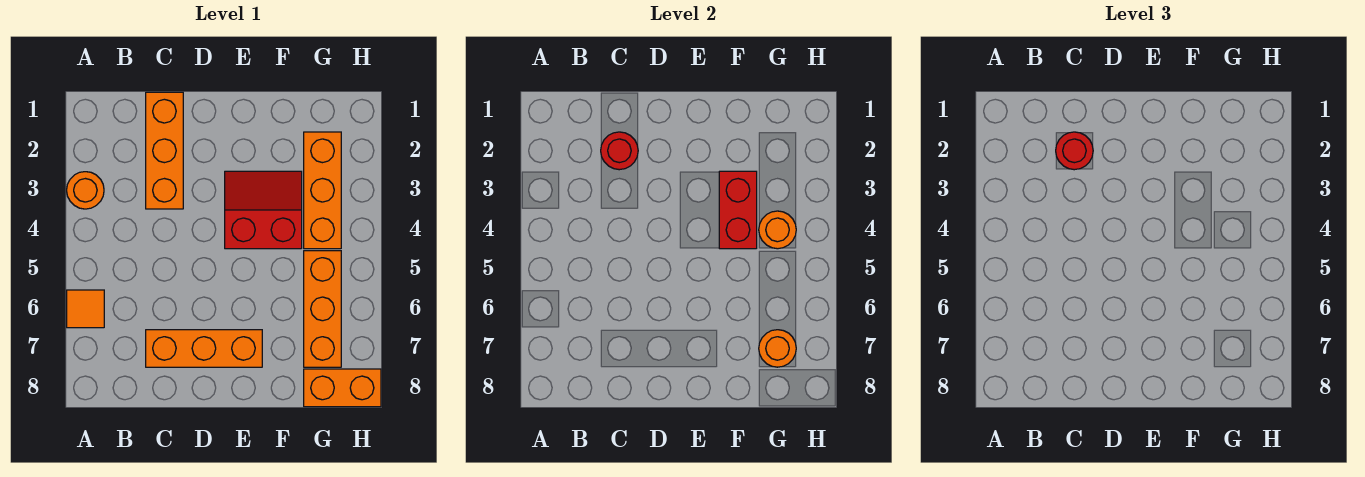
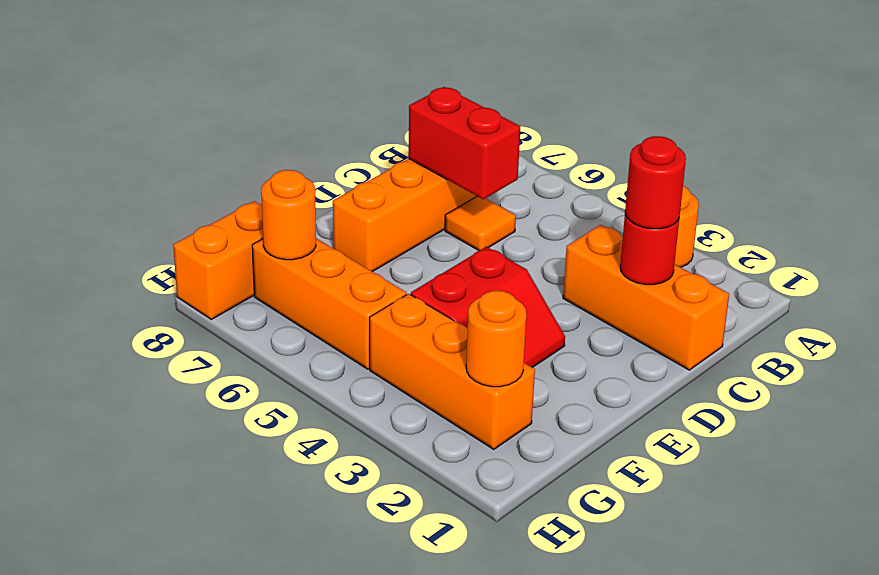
orange tile A6 level 1 -> orange tile C6 level 1
red brick F3:F4 level 2 -> red brick C6:C7 level 2
orange round brick G4 level 2 -> orange round brick G2 level 2

